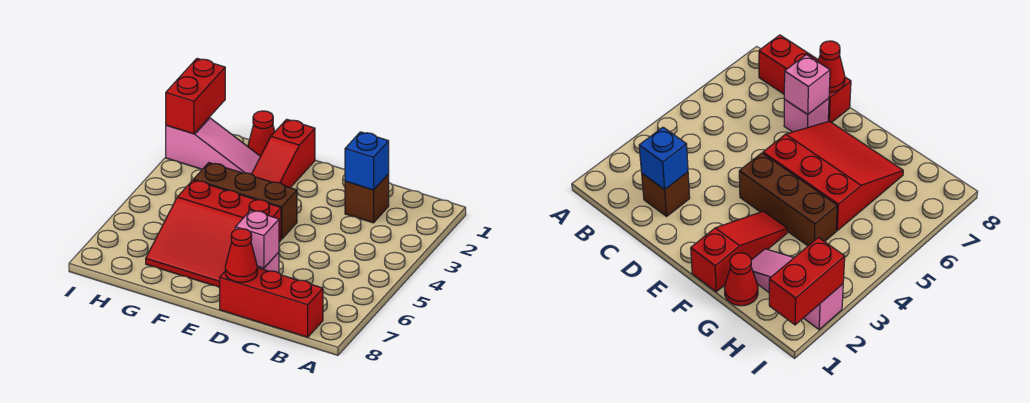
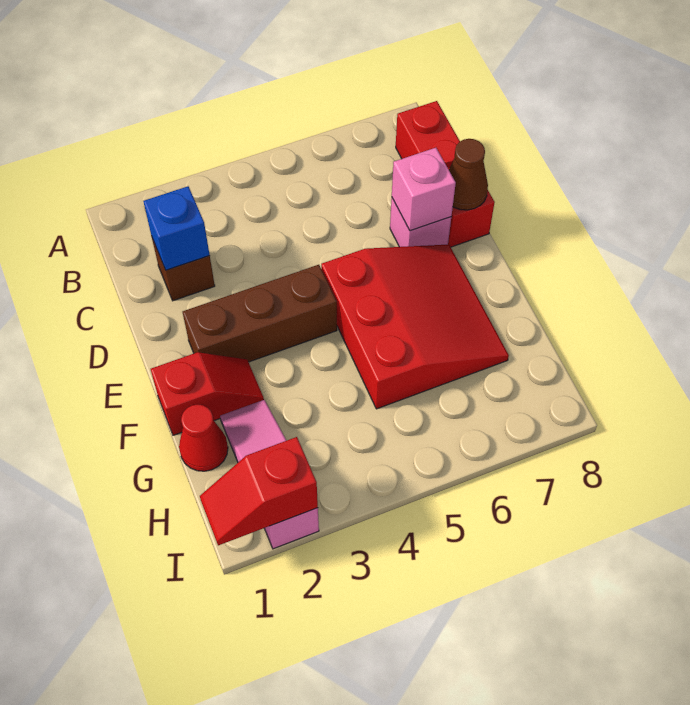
red cone D8 level 2 -> brown cone D8 level 2
brown brick E4:G4 level 1 -> brown brick E2:E4 level 1
red slope F1:F3 level 1 top 1 -> red slope F1:F2 level 1 top 1
red brick I1:I2 level 2 -> red slope I1:I2 level 2 top 2

